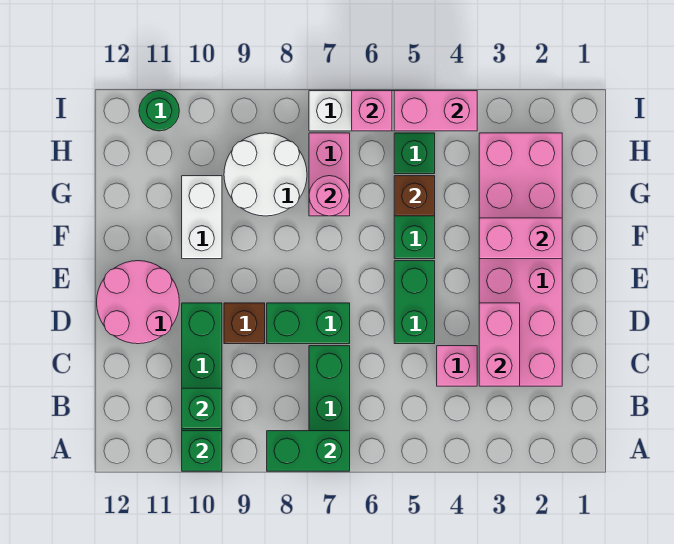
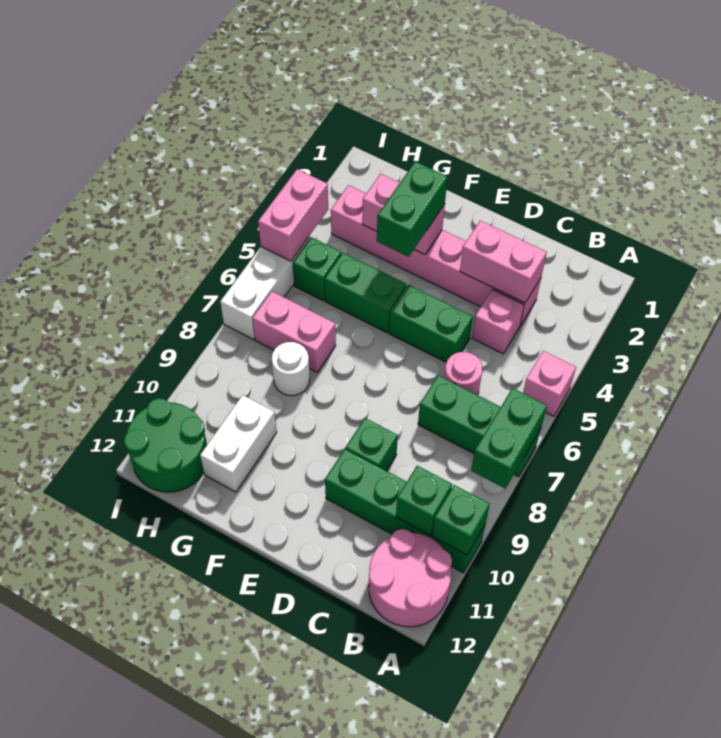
pink brick C2:H3 level 1 -> pink brick C3:H3 level 1
green brick D7:D8 level 1 -> green brick F3:F4 level 3
brown brick D9 level 1 -> green brick D9 level 1
pink round brick D11:E12 level 1 -> pink round brick A11:B12 level 1
pink brick F2:F3 level 2 -> pink brick F3:G3 level 2
white brick F10:G10 level 1 -> white brick G10:G11 level 1
brown brick G5 level 2 -> none
pink round brick G7 level 2 -> pink round brick C6 level 1
white round brick G8:H9 level 1 -> white round brick G8 level 1
pink brick I6 level 2 -> pink brick A5 level 1
green round brick I11 level 1 -> green round brick H11:I12 level 1

